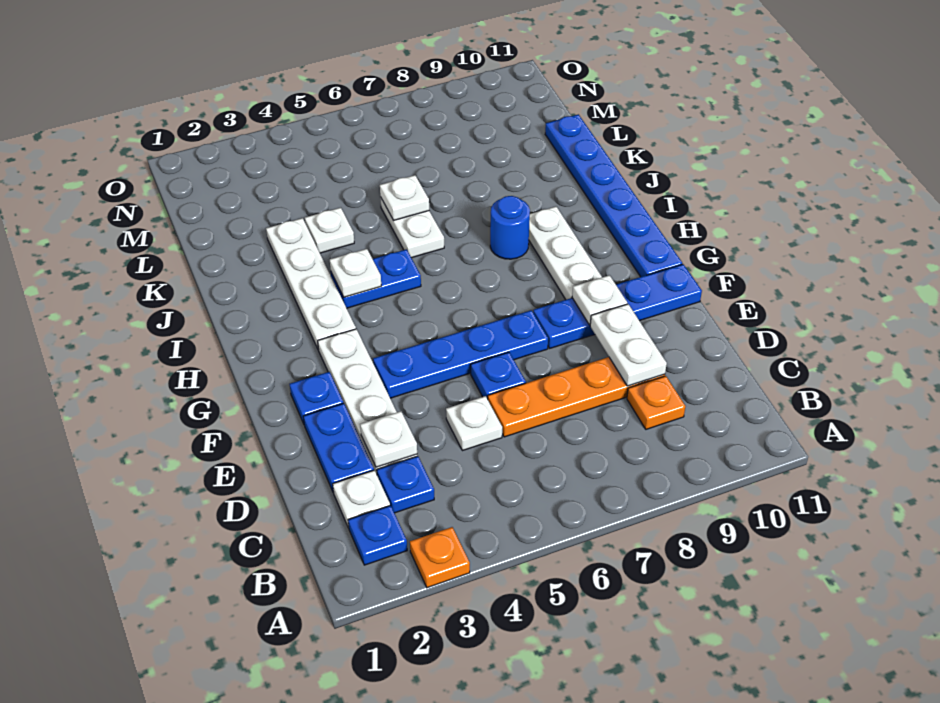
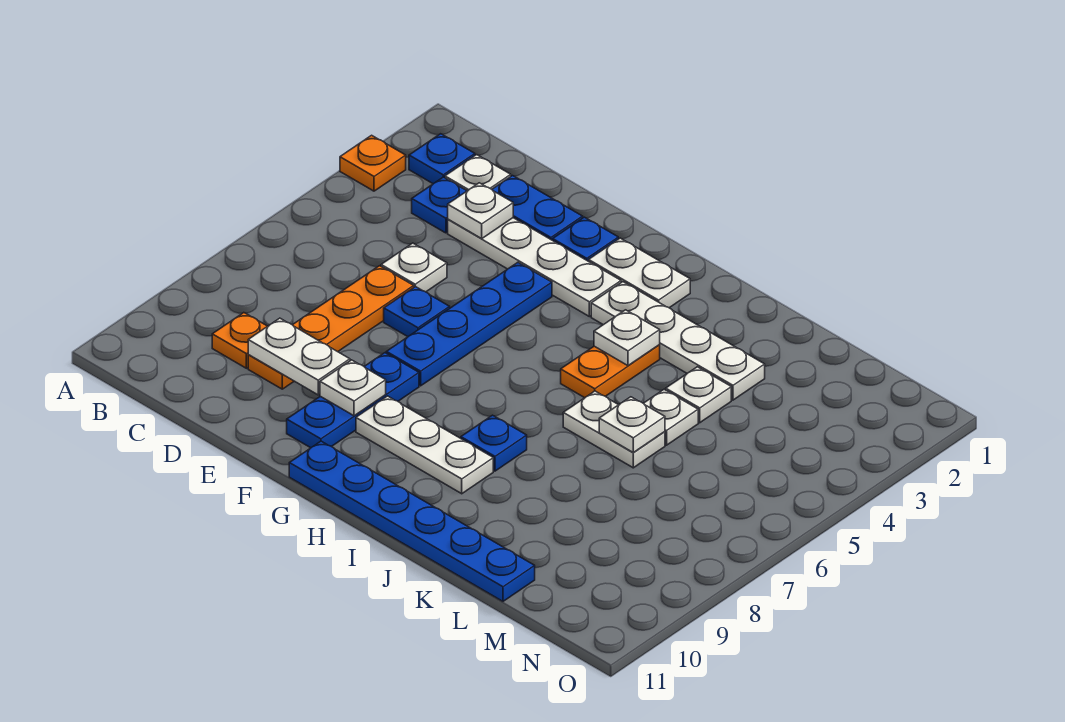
blue plate F8:F11 level 1 -> blue plate F8:F10 level 1
none -> white plate G2:H2 level 1
blue plate I4:I5 level 1 -> orange plate I4:I5 level 1
blue round brick I8 level 1 -> blue plate I8 level 1
none -> white plate K5 level 1

